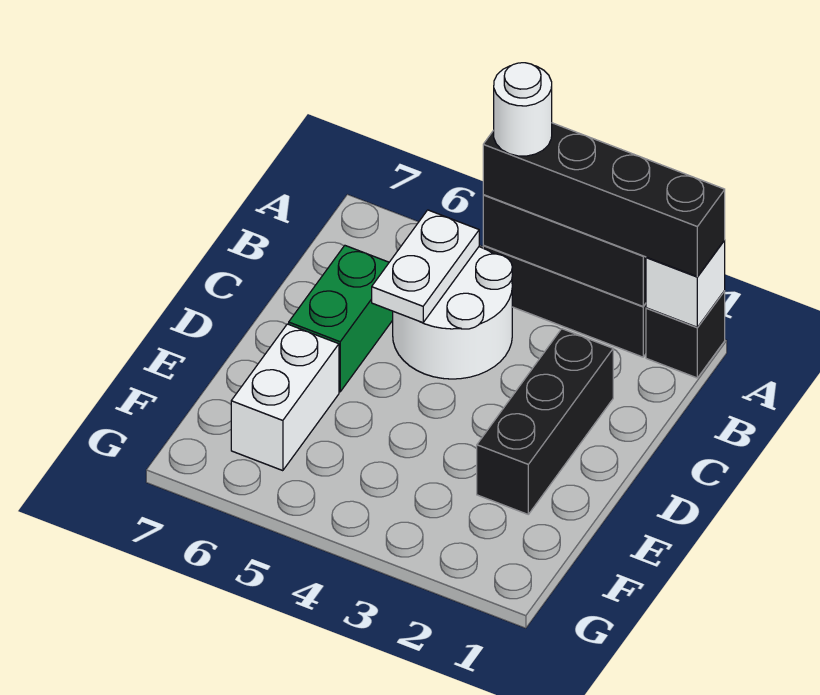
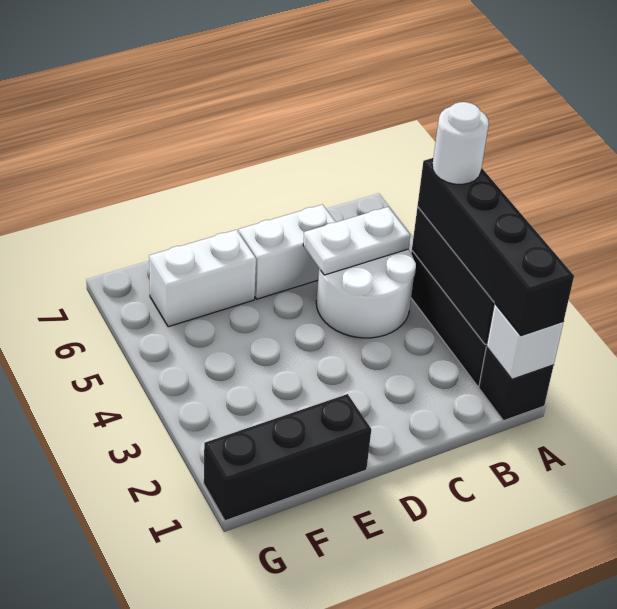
black brick C2:E2 level 1 -> black brick E1:G1 level 1
green brick C6:D6 level 1 -> white brick C6:D6 level 1

